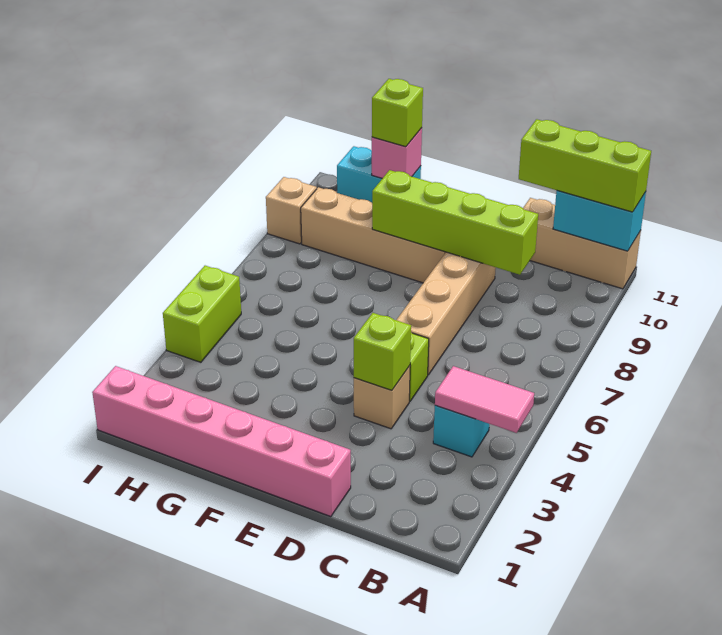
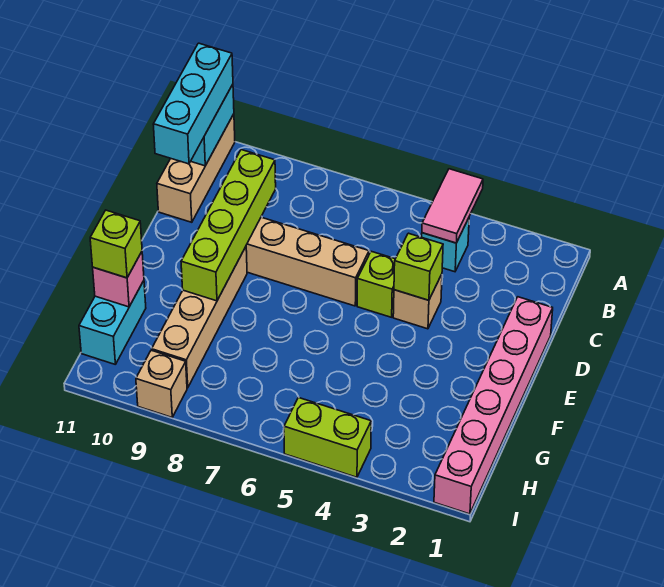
lime brick A11:C11 level 3 -> cyan brick A11:C11 level 3

